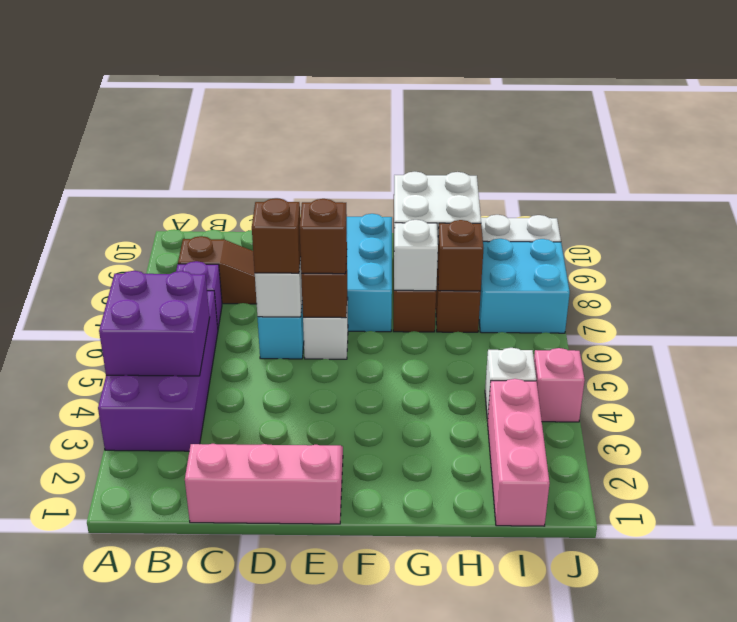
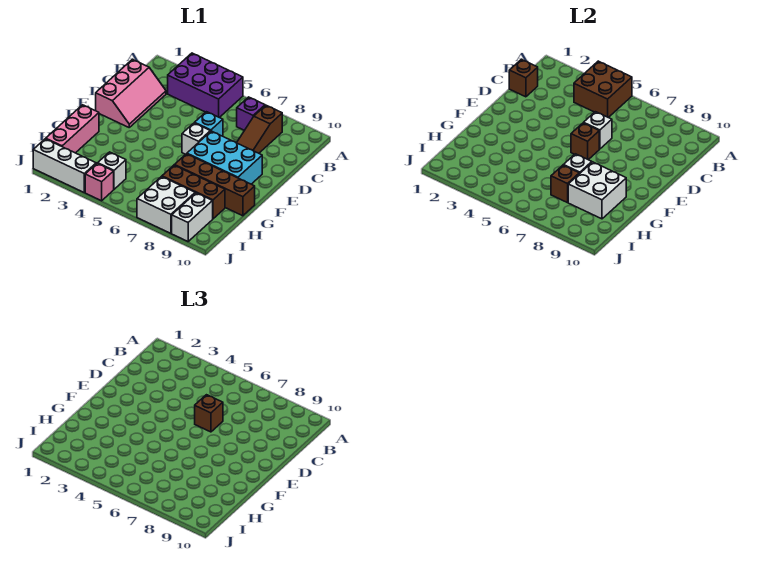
purple brick A3:B6 level 1 -> purple brick A3:B5 level 1
purple brick A4:B5 level 2 -> brown brick A4:B5 level 2
brown brick E6 level 3 -> brown brick C1 level 2
pink brick I1:I3 level 1 -> pink brick G1:I1 level 1
cyan brick I7:J8 level 1 -> white brick I7:J8 level 1
none -> white brick J1:J3 level 1

